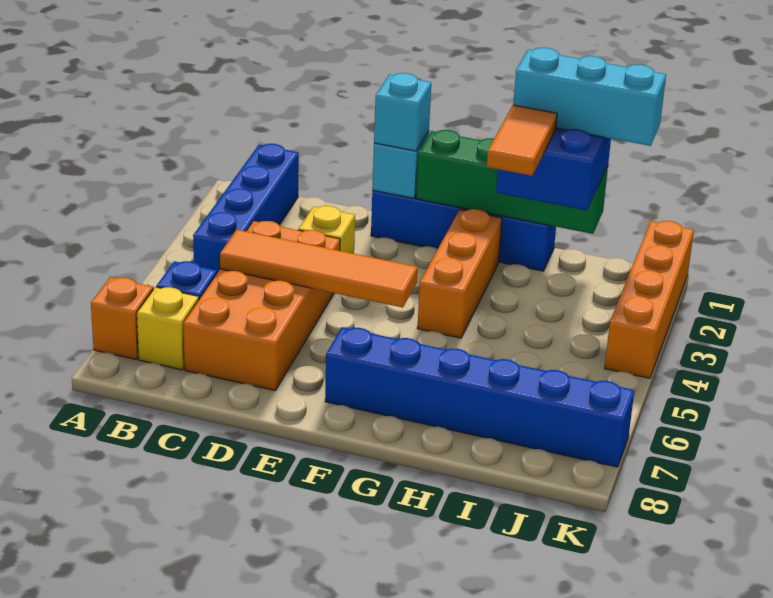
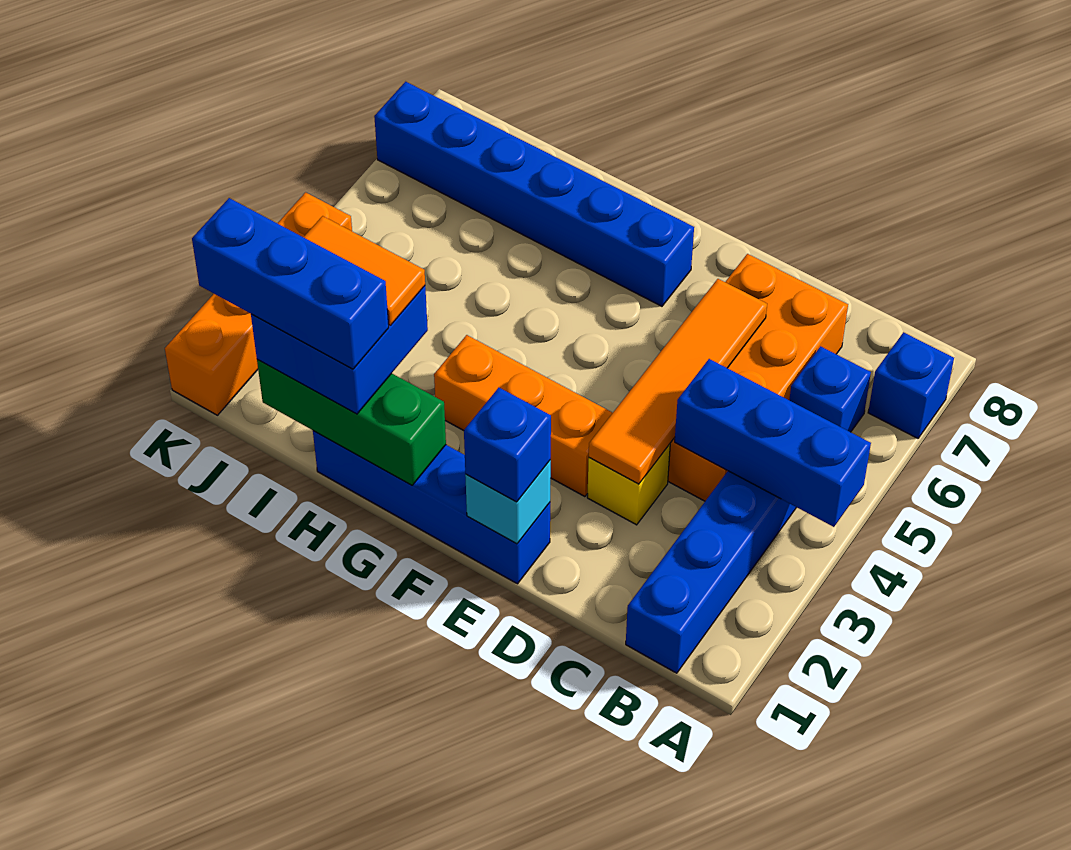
none -> blue brick A4:C4 level 2
orange brick A7 level 1 -> blue brick A7 level 1
yellow brick B7 level 1 -> none
orange tile C5:F5 level 2 -> orange tile D3:D6 level 2
cyan brick E1 level 3 -> blue brick E1 level 3
green brick F1:I1 level 2 -> green brick G1:I1 level 2
orange brick G2:G4 level 1 -> orange brick E3:G3 level 1
cyan brick H1:J1 level 4 -> blue brick H1:J1 level 4
orange tile H2:H3 level 4 -> orange tile H2:I2 level 4

